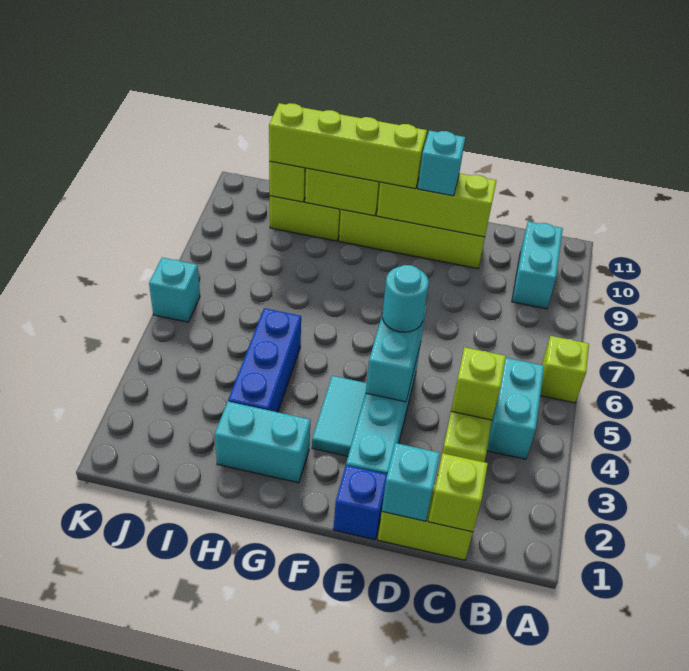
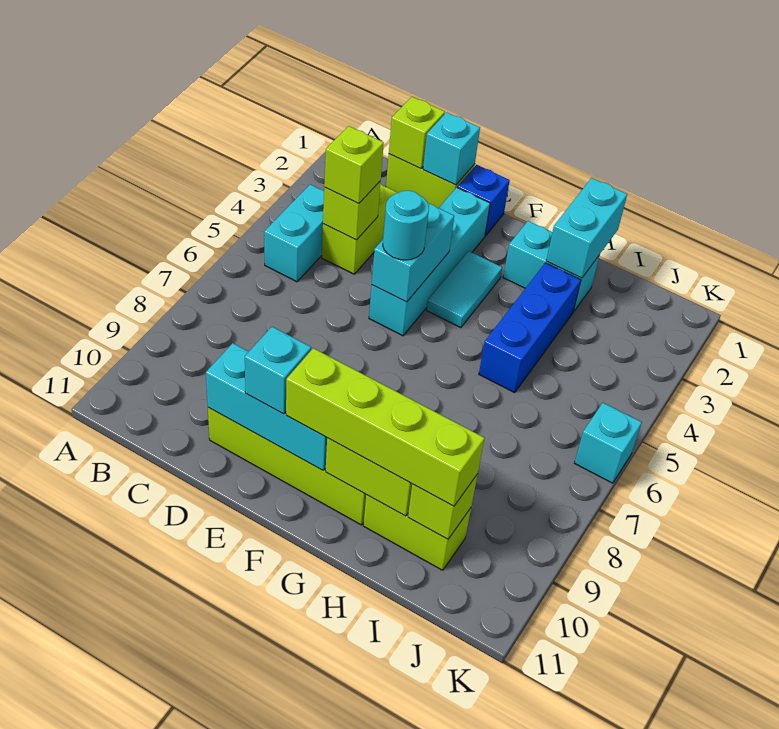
lime brick A6 level 1 -> lime brick C4 level 3
cyan brick B9:B10 level 1 -> cyan brick H1:H2 level 2
lime brick D10:F10 level 2 -> cyan brick D10:F10 level 2

